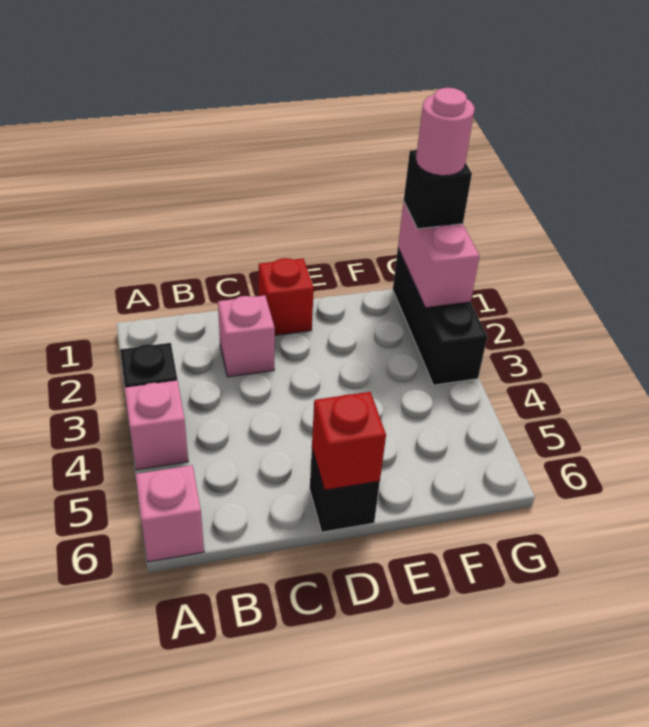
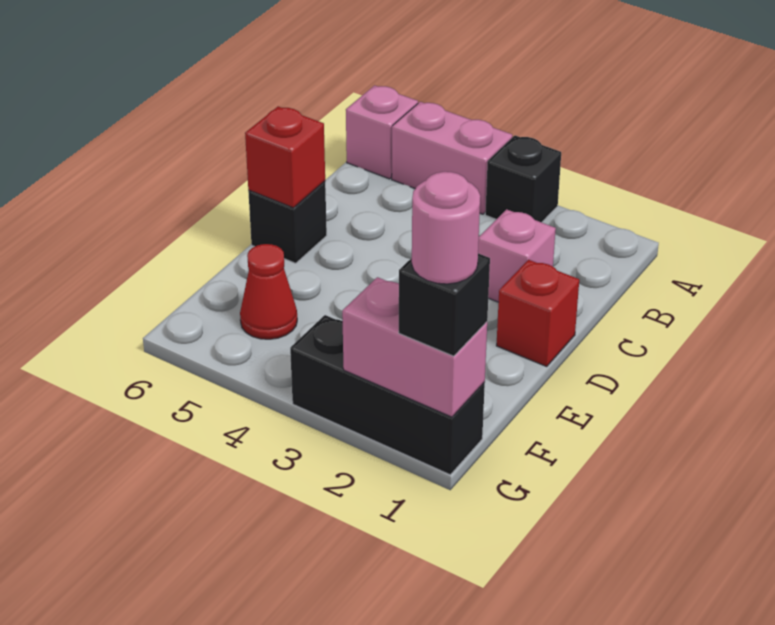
pink brick A4 level 1 -> pink brick A4:A5 level 1
none -> red cone F5 level 1

